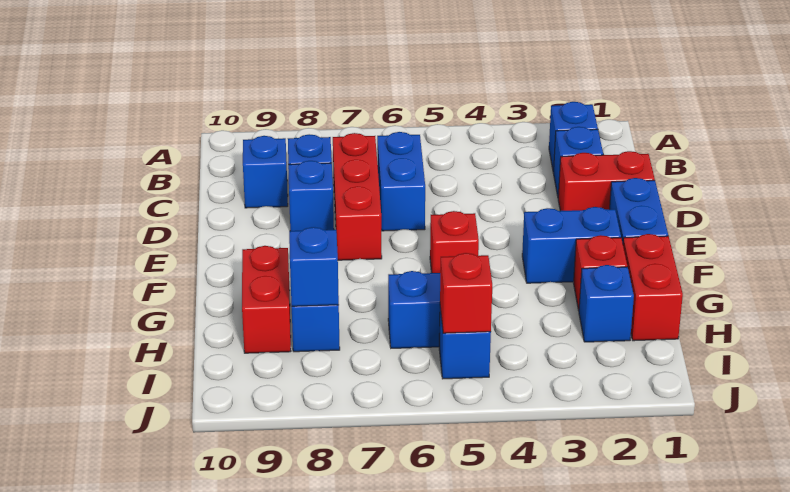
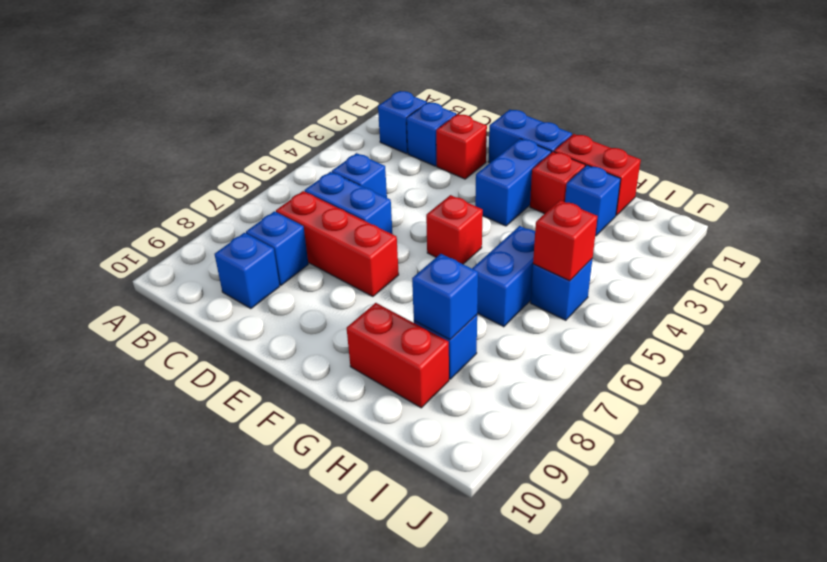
red brick D1:D2 level 1 -> red brick D2 level 1
blue brick D8 level 1 -> blue brick C5 level 1

